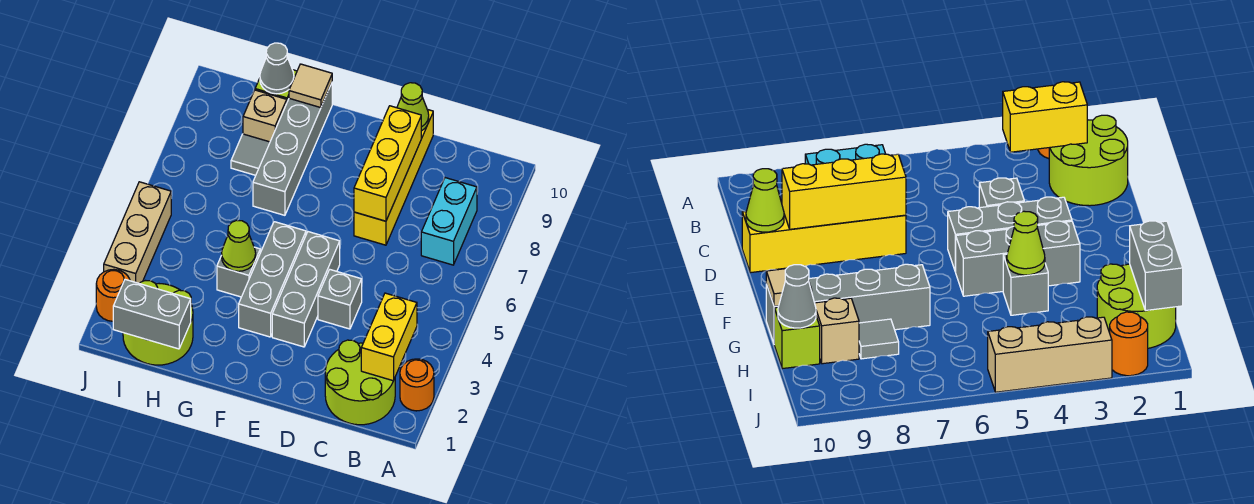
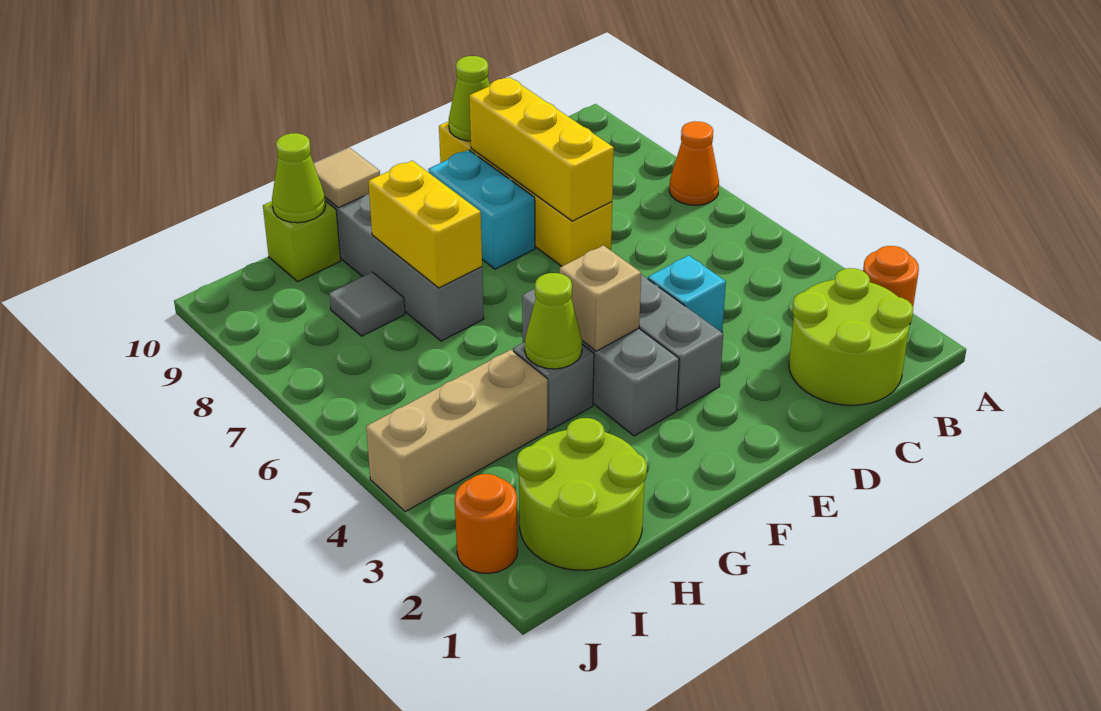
none -> orange cone A7 level 1
yellow brick B2:B3 level 2 -> yellow brick G7:G8 level 2
cyan brick B7:B8 level 1 -> cyan brick E8:E9 level 1
grey brick D4 level 1 -> cyan brick D4 level 1
grey brick H1:I1 level 2 -> none
tan brick H9 level 1 -> tan brick F4 level 2
grey cone H10 level 2 -> lime cone H10 level 2
tan brick J3:J5 level 1 -> tan brick H4:J4 level 1

